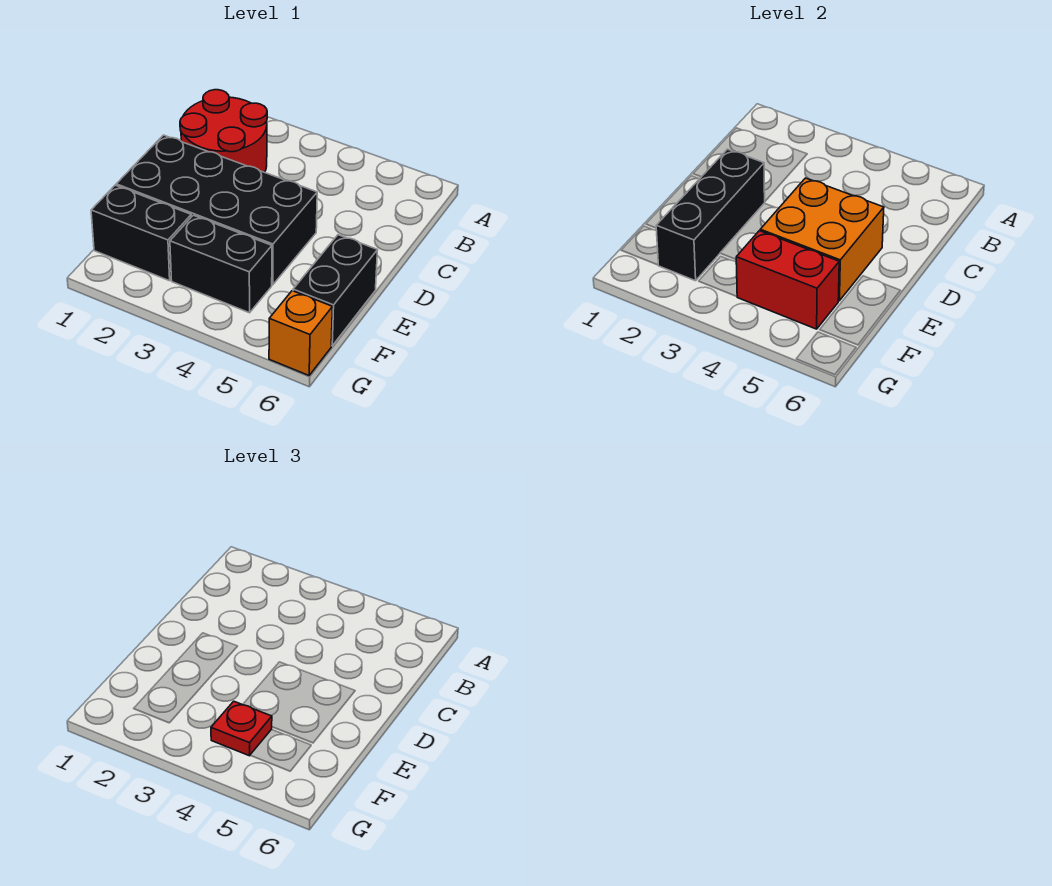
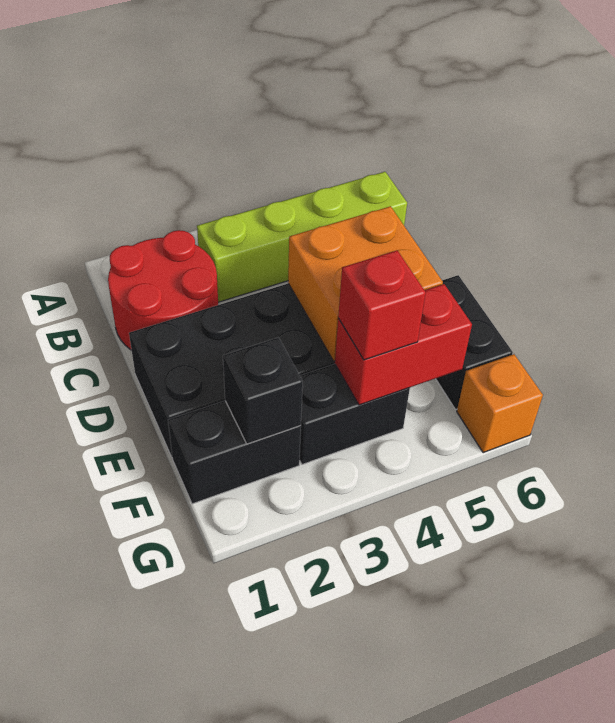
none -> lime brick B3:B6 level 1
black brick D2:F2 level 2 -> black brick F2 level 2
red plate F4 level 3 -> red brick F4 level 3

